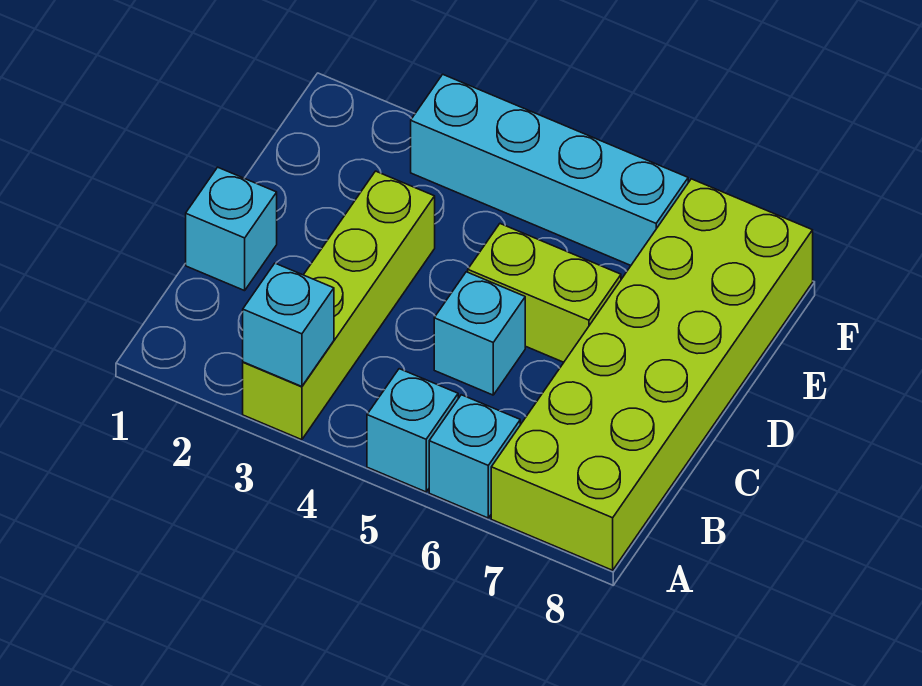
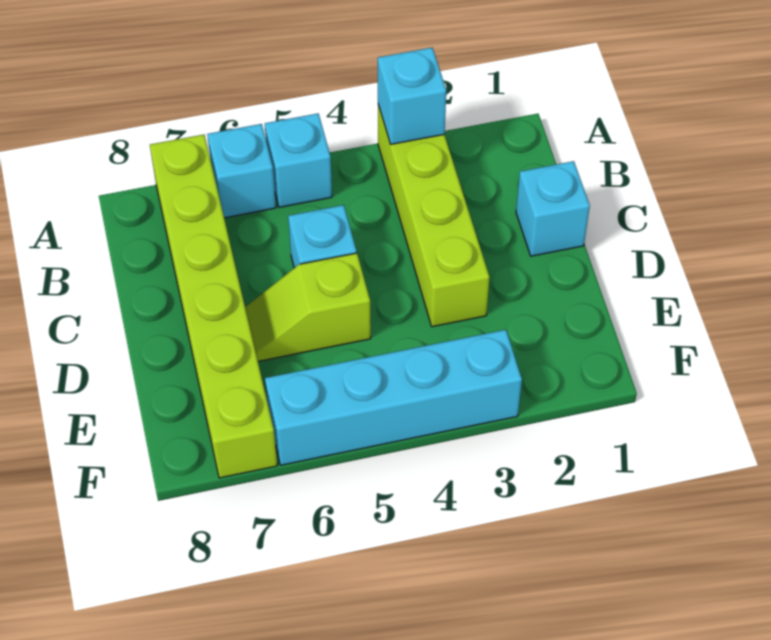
lime brick A7:F8 level 1 -> lime brick A7:F7 level 1
lime brick D5:D6 level 1 -> lime slope D5:D6 level 1 top 5

